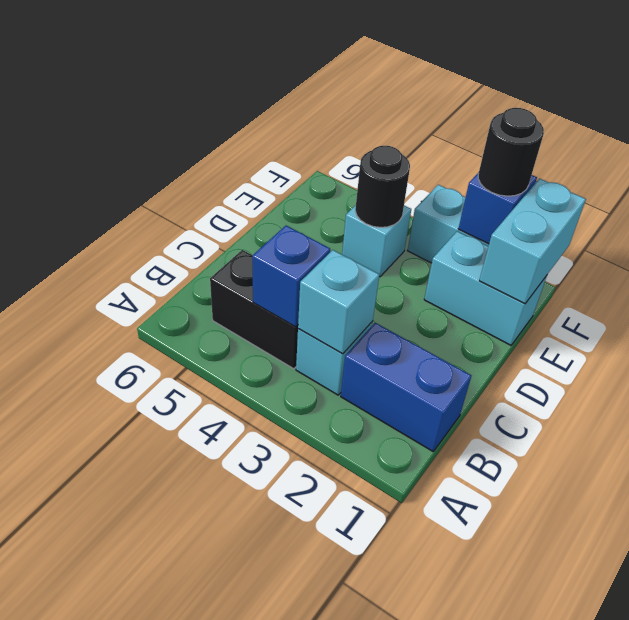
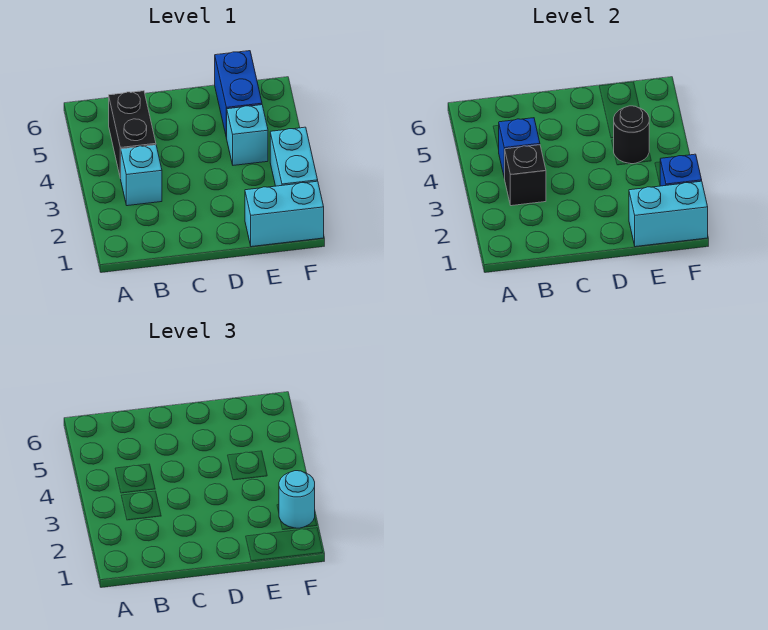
blue brick B1:B2 level 1 -> blue brick E5:E6 level 1
cyan brick B3 level 2 -> black brick B3 level 2
cyan brick E1:E2 level 1 -> cyan brick E1:F1 level 1
black round brick F2 level 3 -> cyan round brick F2 level 3

